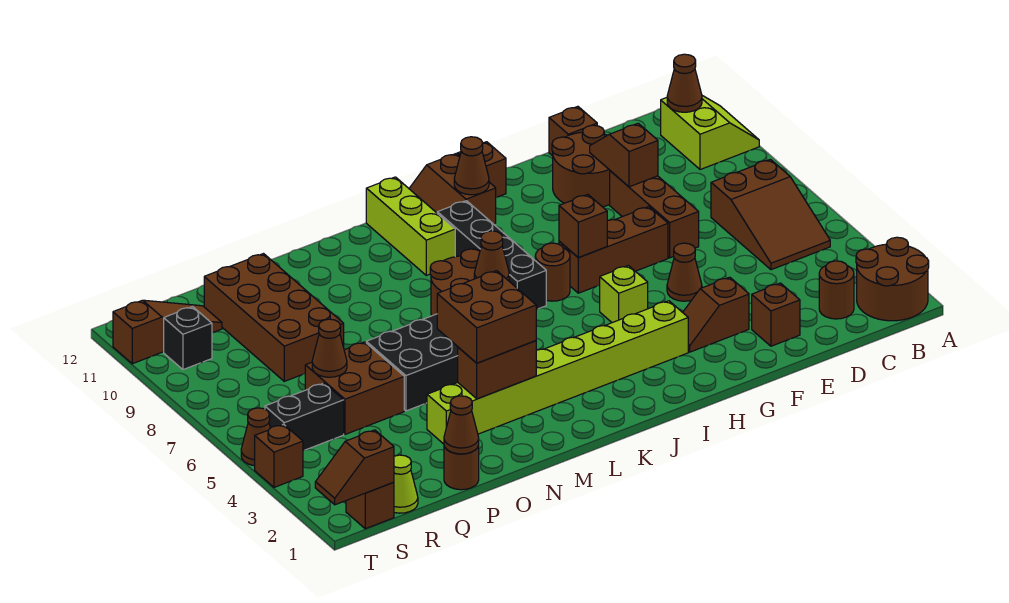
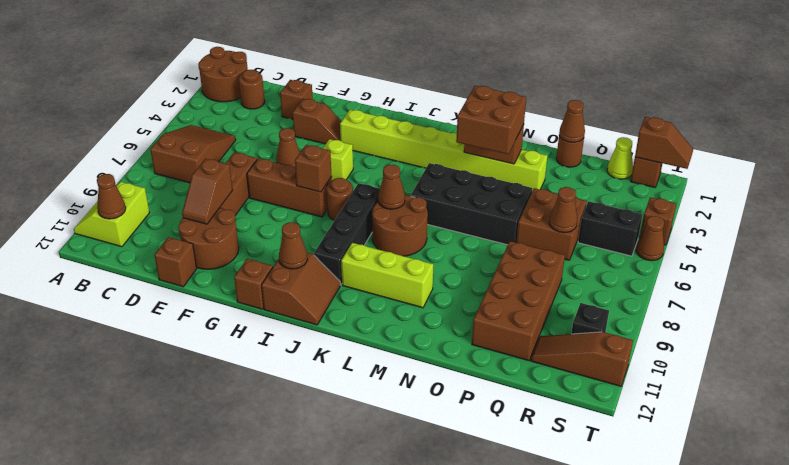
lime brick K10:K12 level 1 -> lime brick K10:M10 level 1

